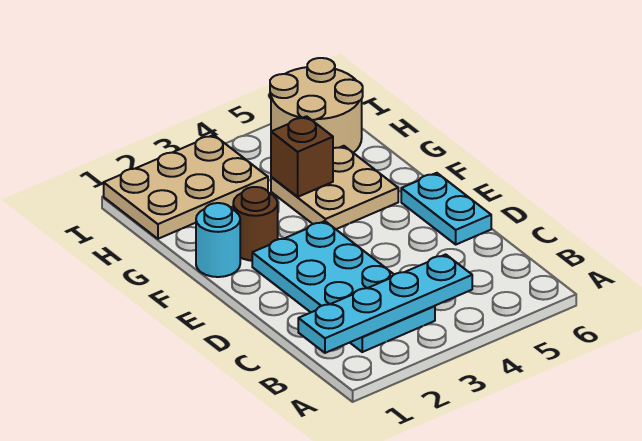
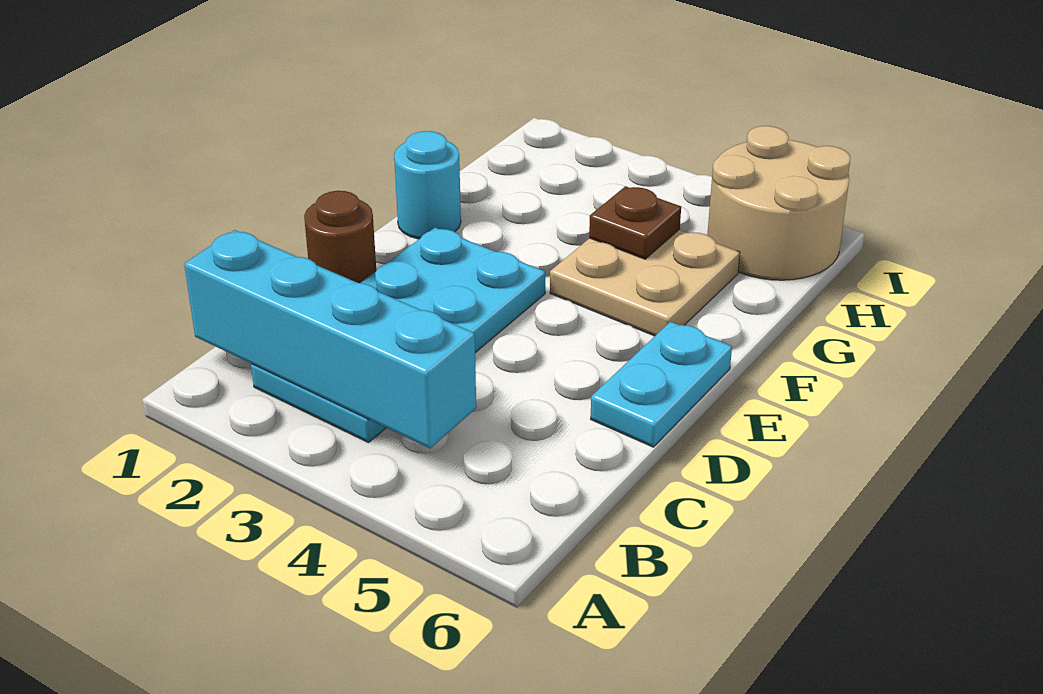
cyan plate B1:B4 level 2 -> cyan brick B1:B4 level 2
brown round brick F2 level 1 -> brown round brick D1 level 1
brown brick G4 level 2 -> brown plate G4 level 2
tan plate H1:I3 level 1 -> none

